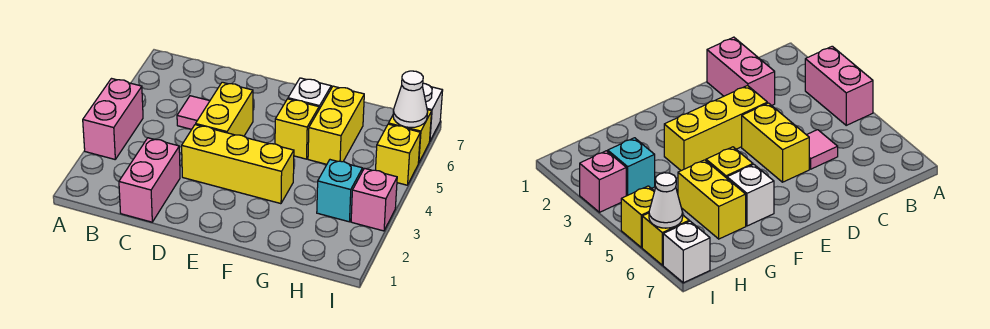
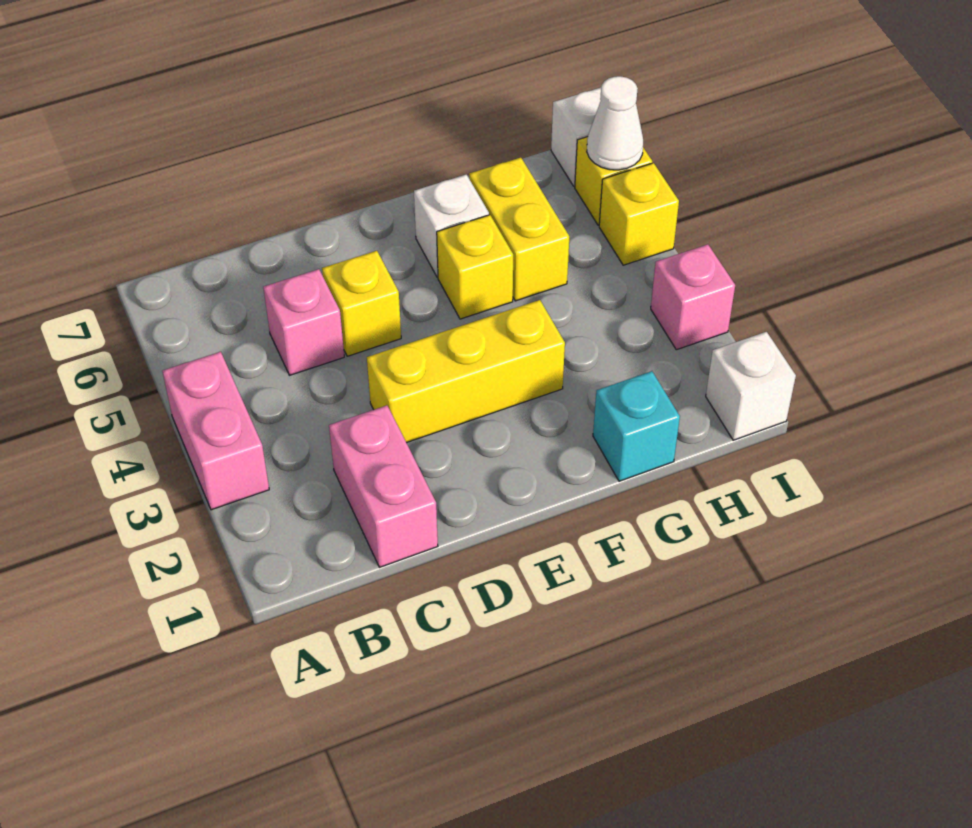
pink tile C5 level 1 -> pink brick C5 level 1
yellow brick D4:D5 level 1 -> yellow brick D5 level 1
cyan brick H3 level 1 -> cyan brick G1 level 1
none -> white brick I1 level 1

